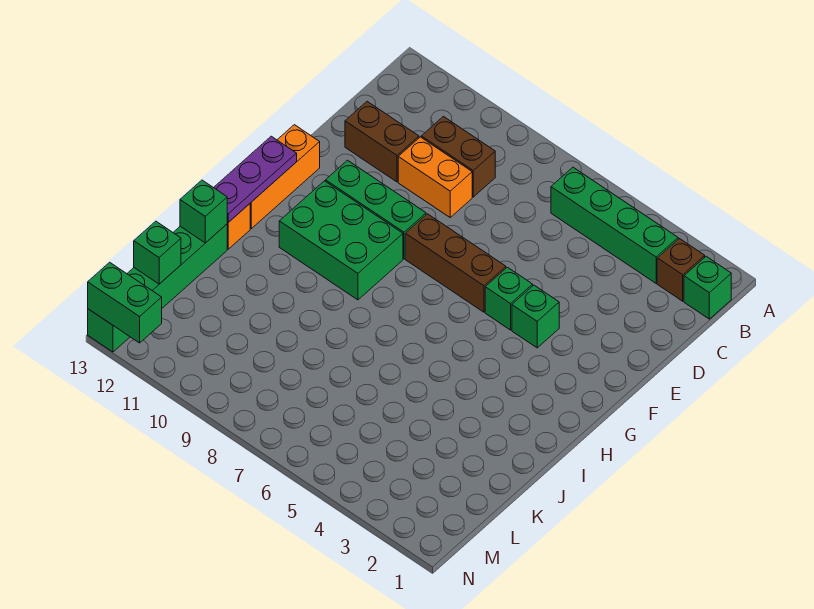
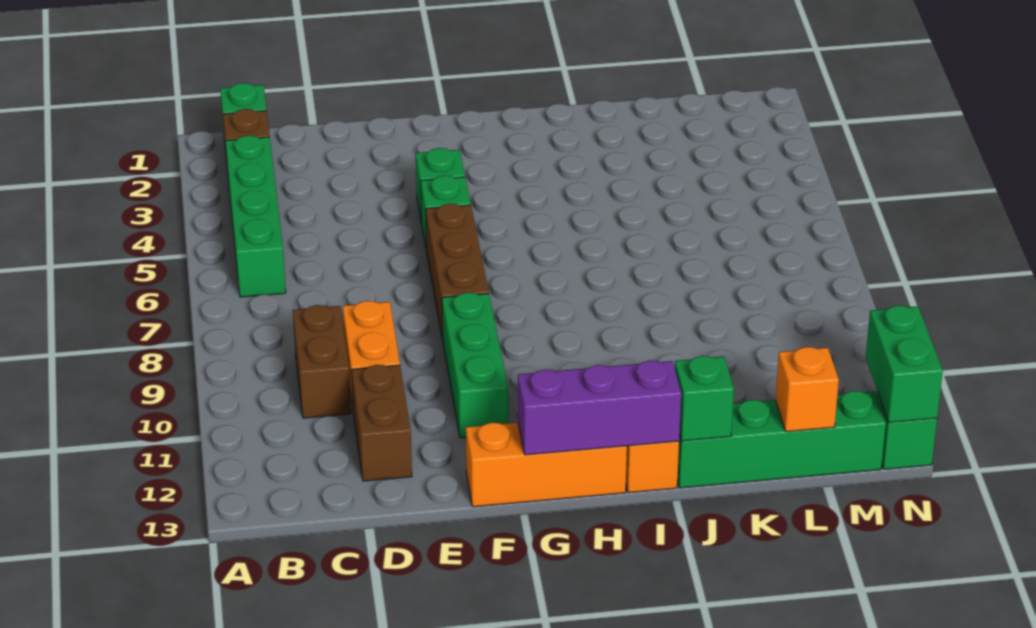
green brick G9:H11 level 1 -> none
purple plate G13:I13 level 2 -> purple brick G13:I13 level 2
green brick L13 level 2 -> orange brick L13 level 2

